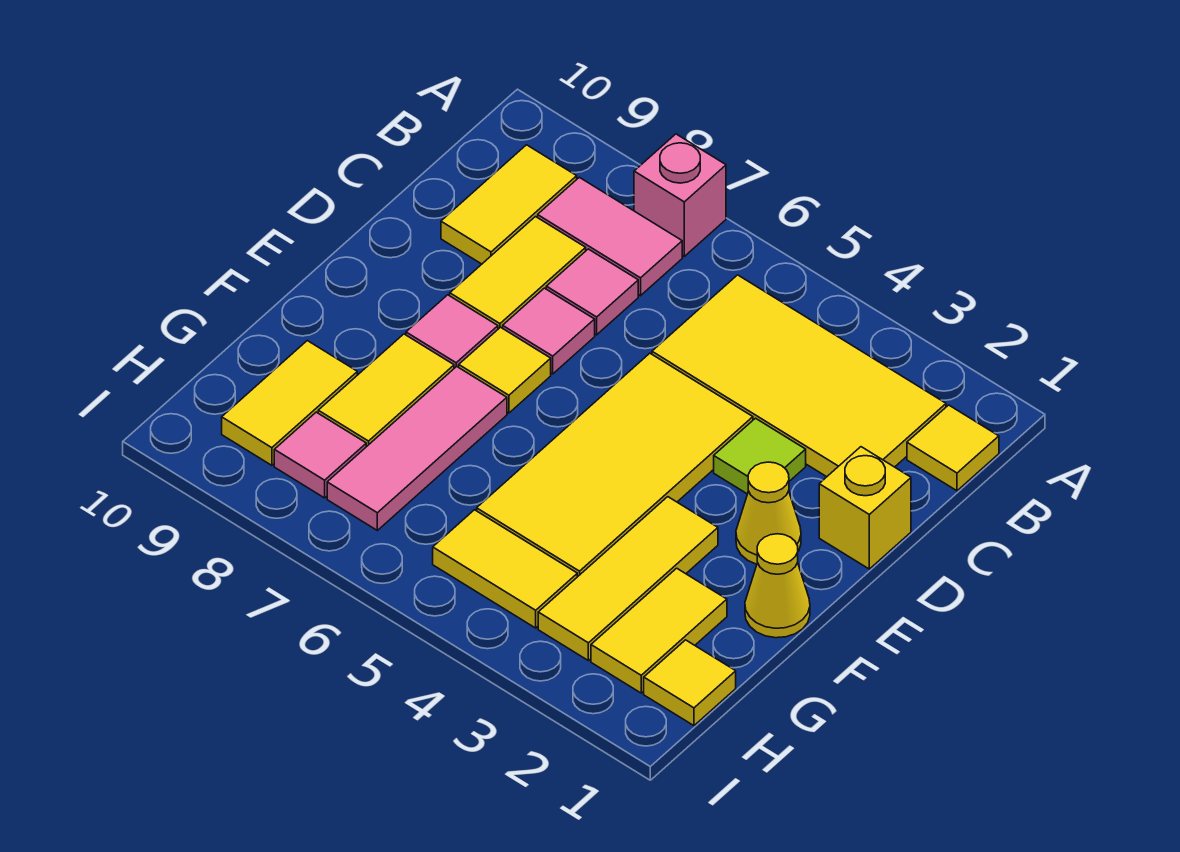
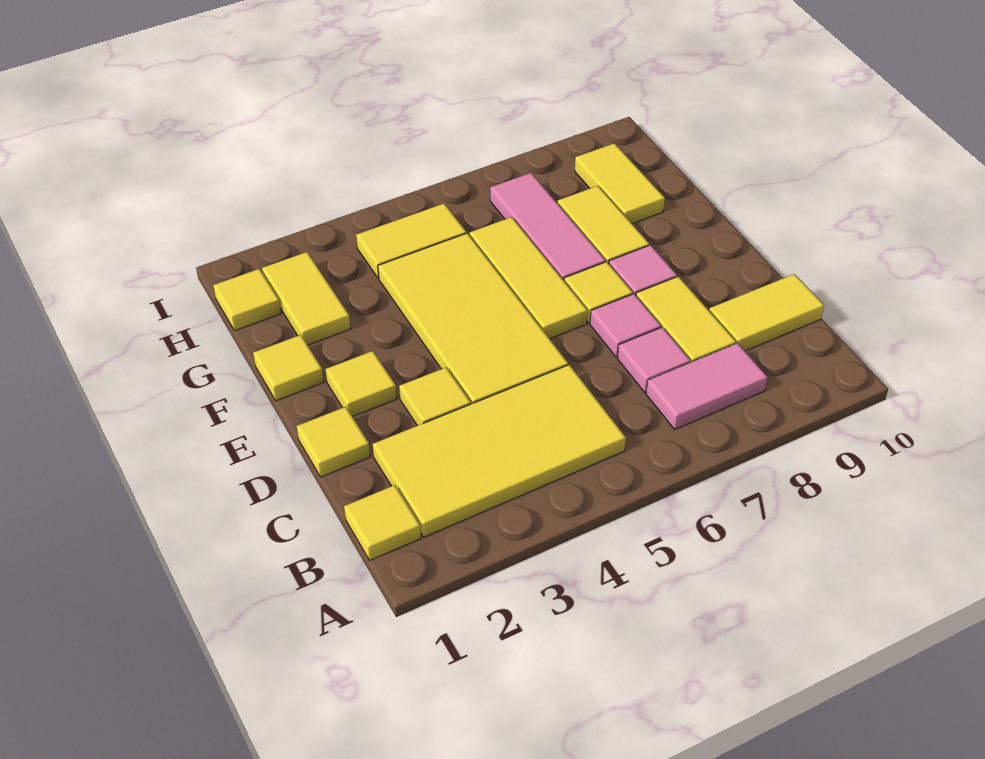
pink brick A7 level 1 -> none
yellow tile B9:C9 level 1 -> yellow tile C9:C10 level 1
yellow brick D1 level 1 -> yellow tile D1 level 1
lime tile D3 level 1 -> yellow tile D3 level 1
yellow cone E2 level 1 -> yellow tile E2 level 1
yellow cone F1 level 1 -> yellow tile F1 level 1
yellow tile F3:H3 level 1 -> yellow tile E6:G6 level 1
pink tile H8 level 1 -> none

